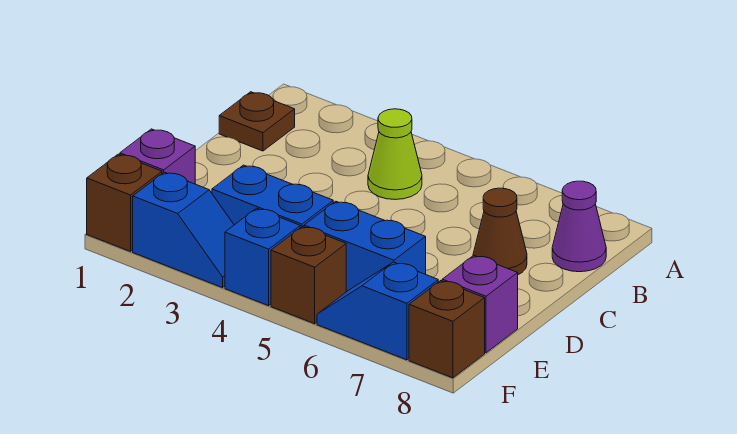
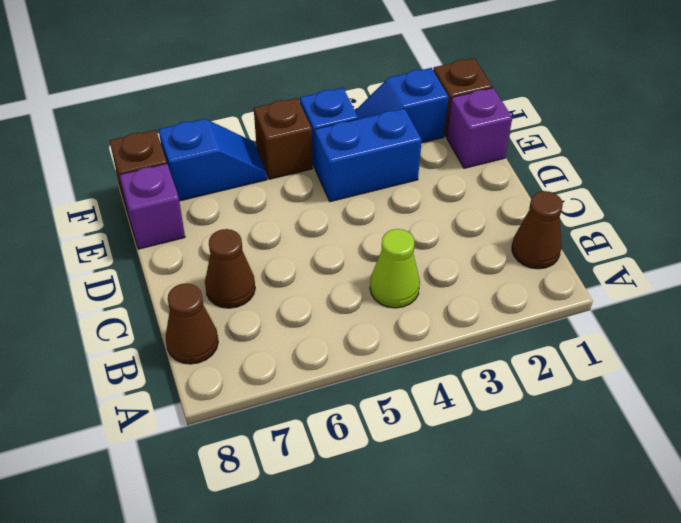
brown plate B1 level 1 -> brown cone B1 level 1
purple cone B8 level 1 -> brown cone B8 level 1
blue brick E5:E6 level 1 -> none

